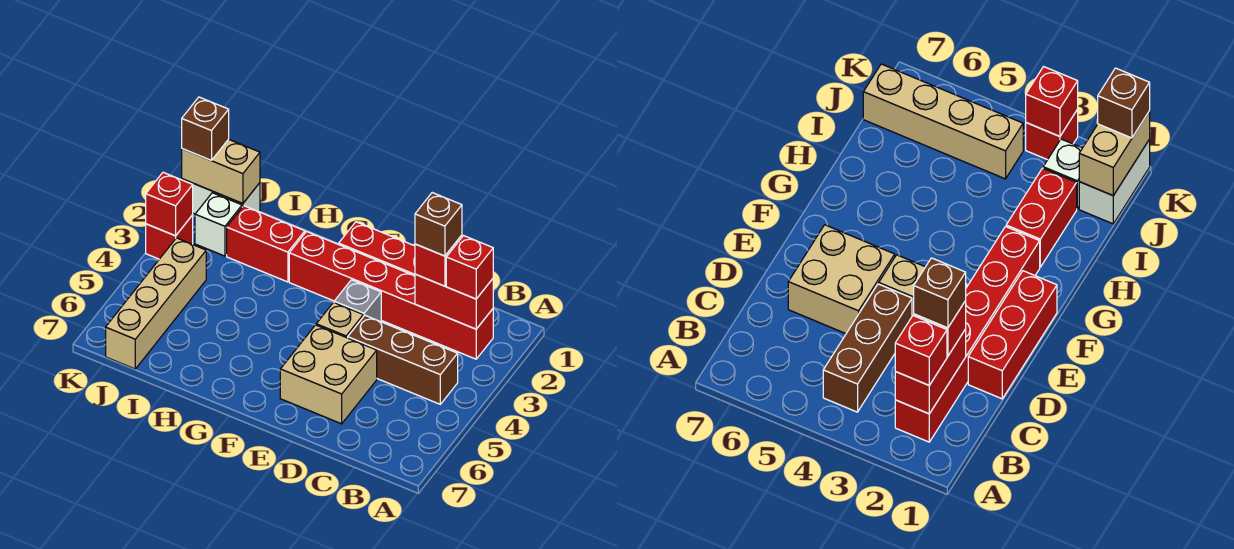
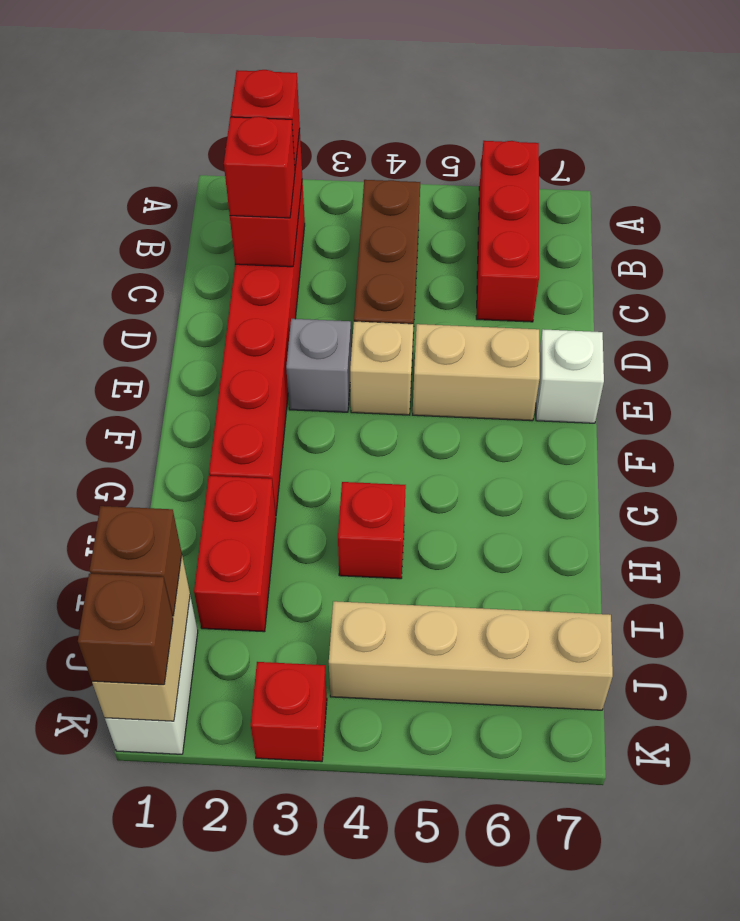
brown brick C2 level 4 -> brown brick J1 level 3
red brick D1:F1 level 1 -> red brick A6:C6 level 1
tan brick D5:E6 level 1 -> tan brick E5:E6 level 1
white brick J2 level 1 -> white brick E7 level 1
red brick K3 level 2 -> red brick H4 level 1

